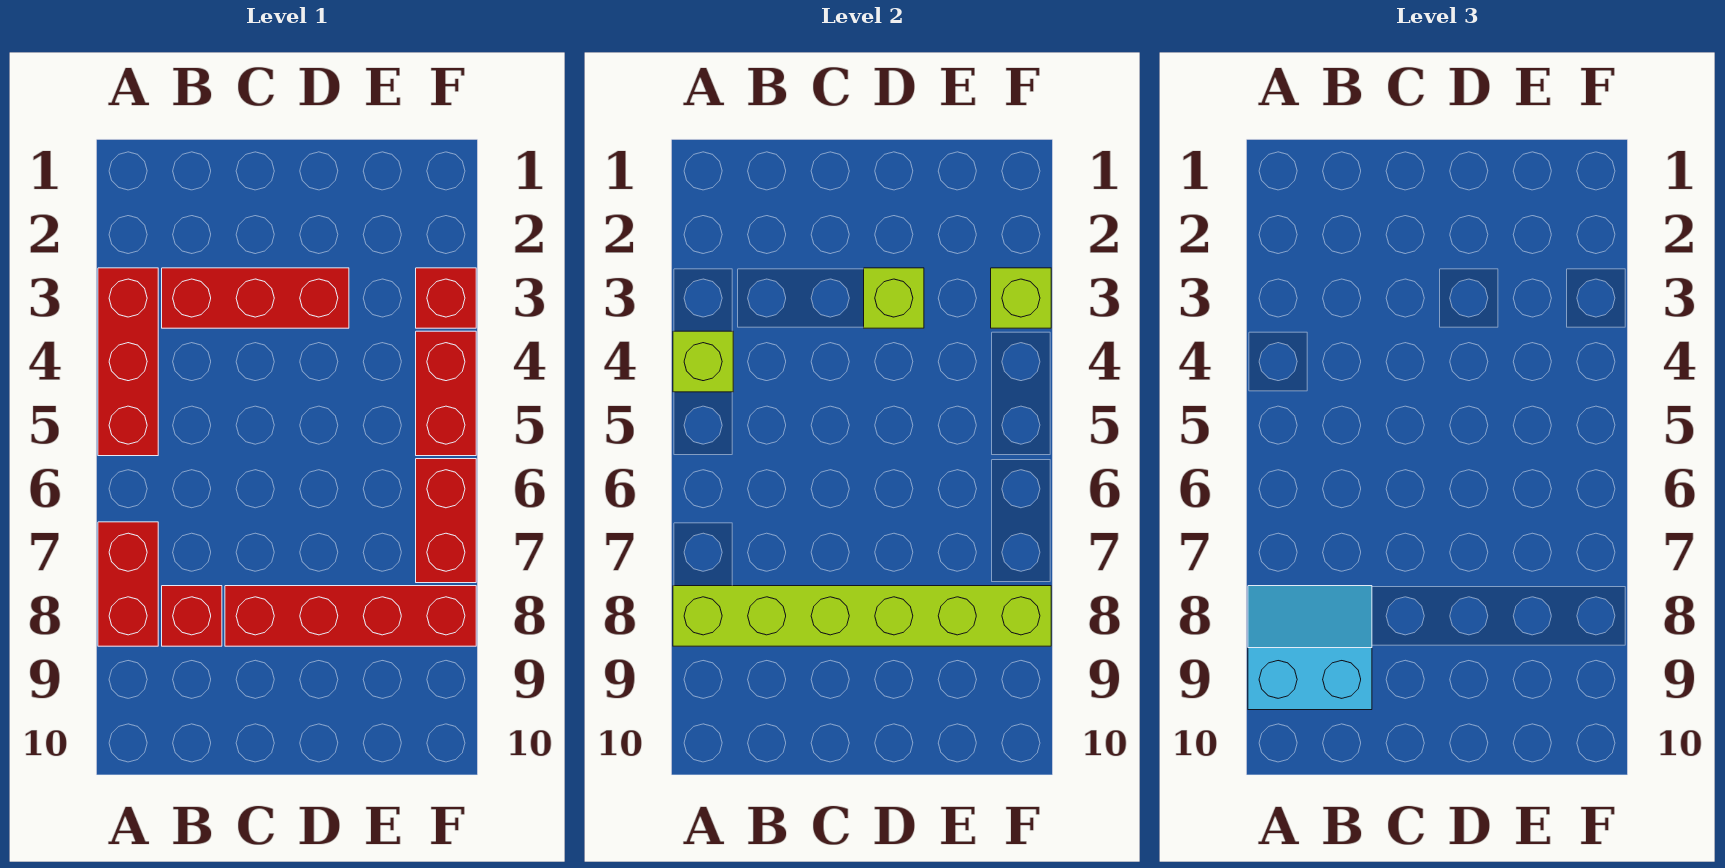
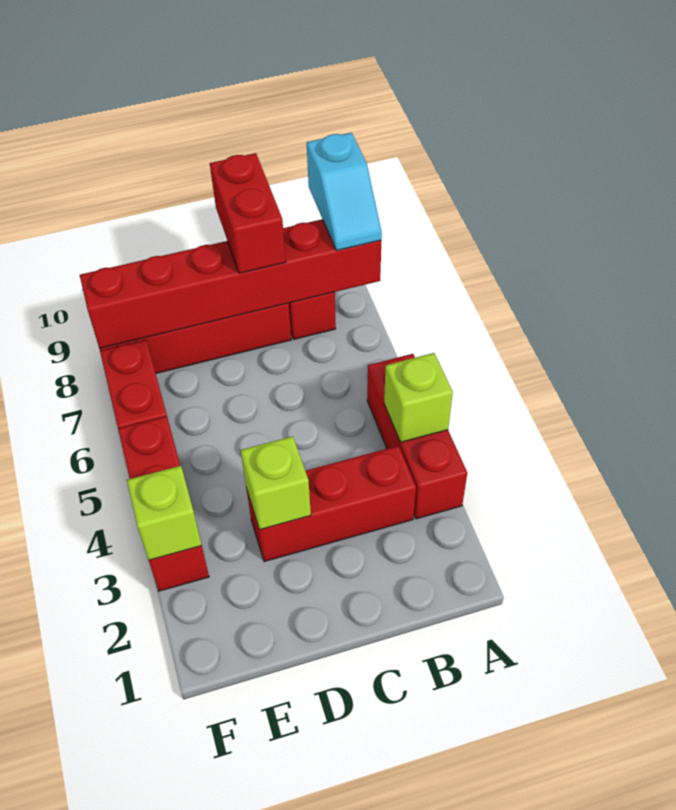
red brick A7:A8 level 1 -> red brick C8:C9 level 3
lime brick A8:F8 level 2 -> red brick A8:F8 level 2
cyan slope A8:B9 level 3 top 9 -> cyan slope A8:A9 level 3 top 9

